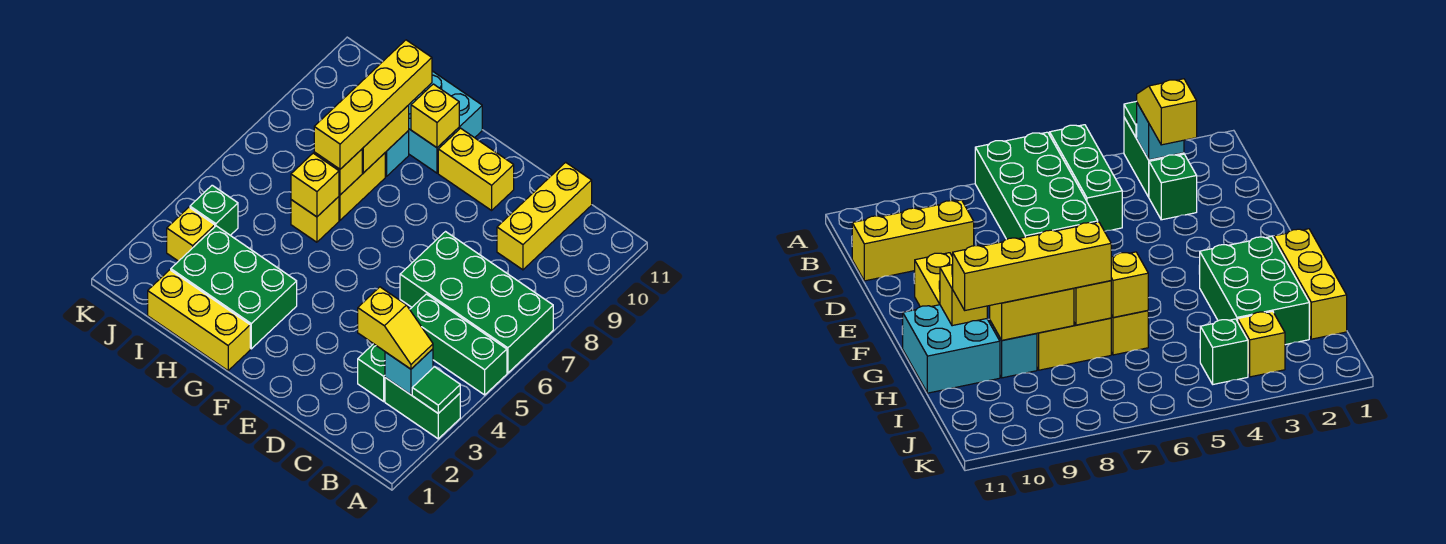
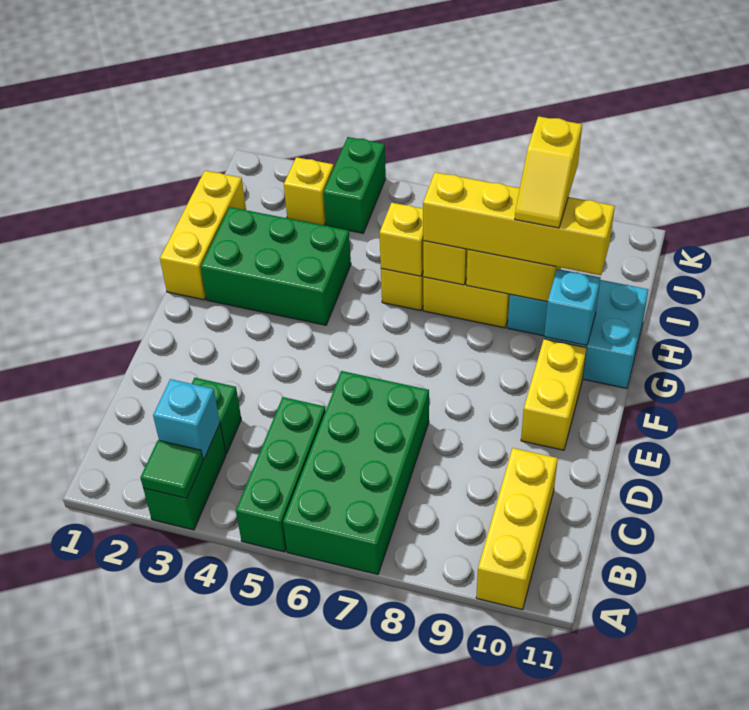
yellow slope B3:C3 level 3 top C -> yellow slope H9:I9 level 4 top I
yellow brick C9:C11 level 1 -> yellow brick A10:C10 level 1
green brick G2:I3 level 1 -> green brick G2:H4 level 1
yellow brick G10 level 2 -> cyan brick G10 level 2
green brick J4 level 1 -> green brick J4:K4 level 1

